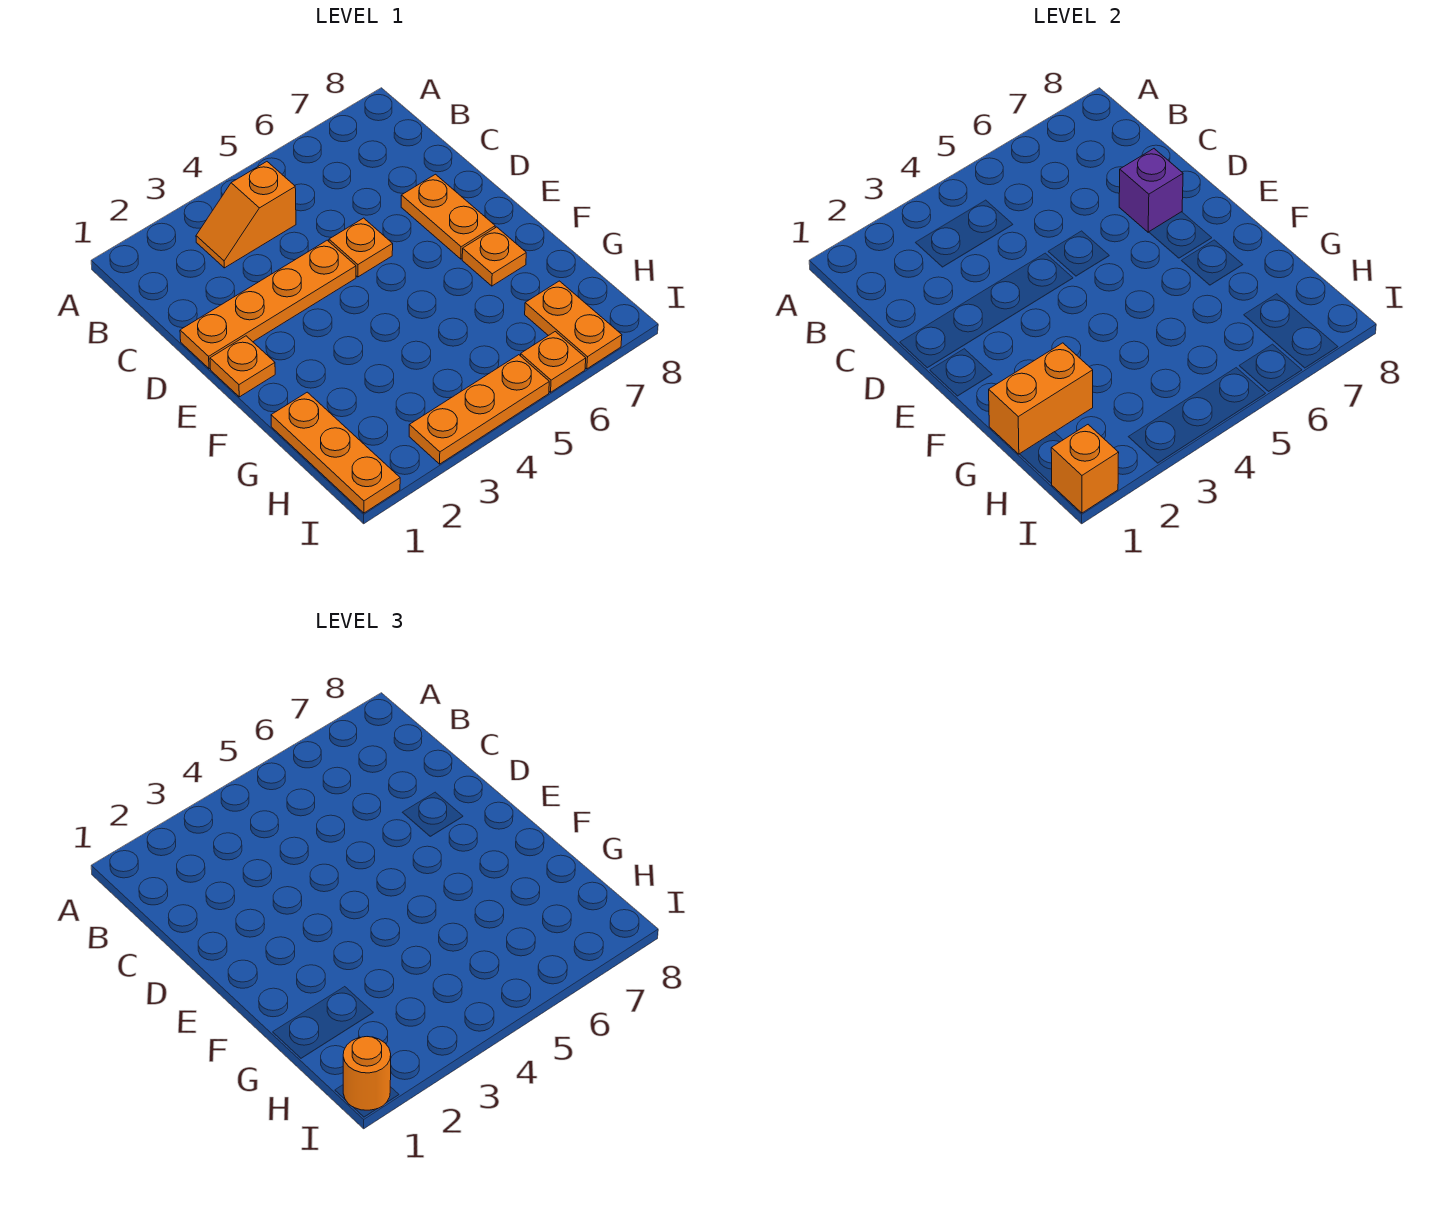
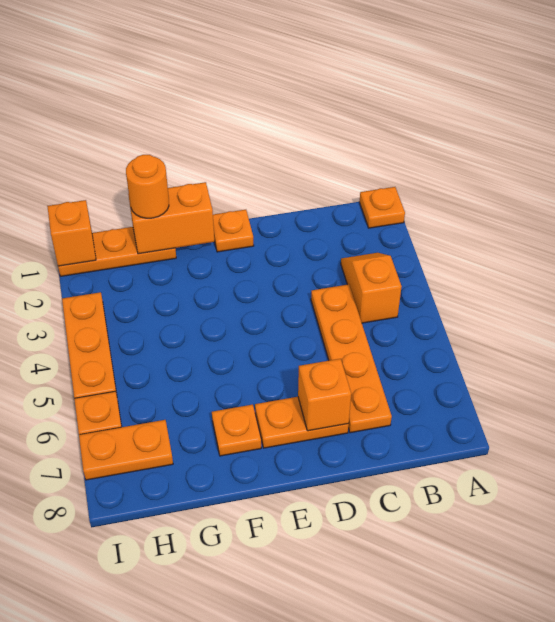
orange plate D1:D4 level 1 -> orange plate C4:C7 level 1
orange plate D5 level 1 -> orange plate A1 level 1
purple brick D7 level 2 -> orange brick D7 level 2
orange brick G1:G2 level 2 -> orange brick F1:G1 level 2
orange round brick I1 level 3 -> orange round brick G1 level 3

